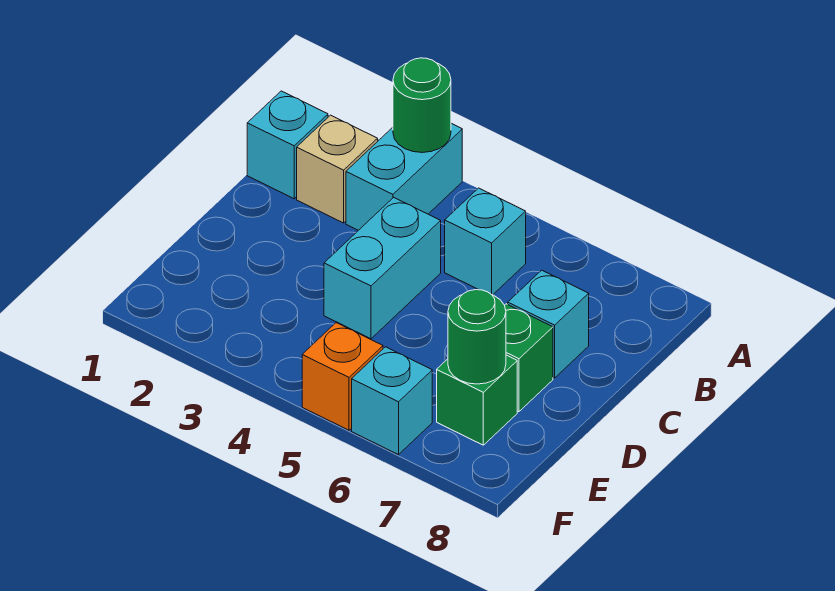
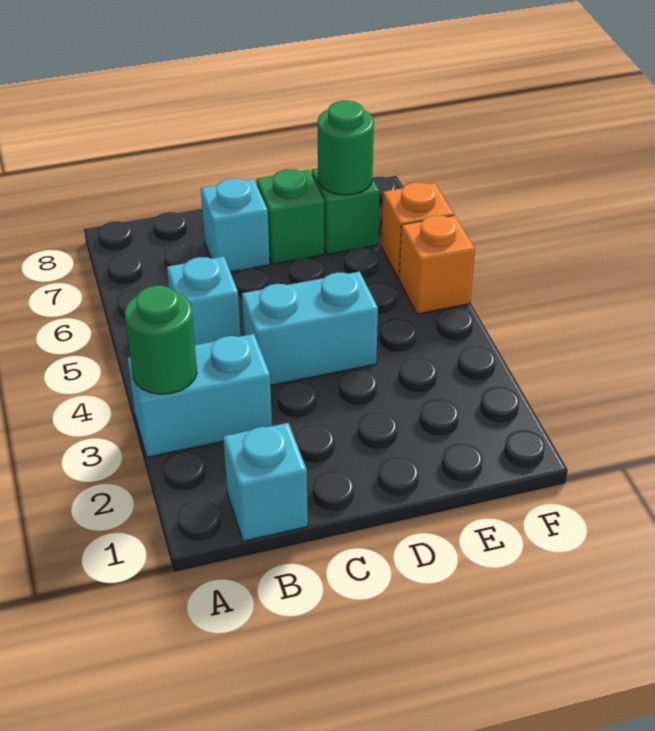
tan brick B2 level 1 -> none
cyan brick F6 level 1 -> orange brick F6 level 1

